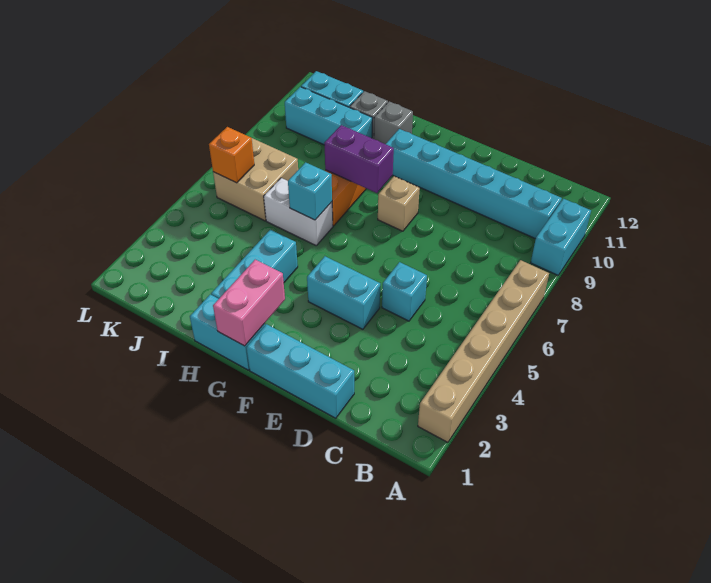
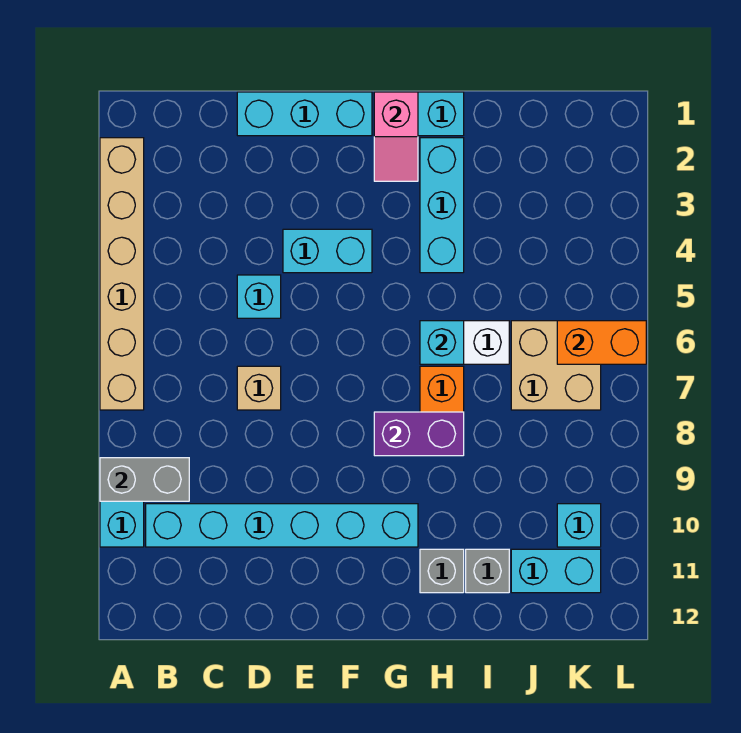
none -> grey brick A9:B9 level 2
tan brick F8 level 1 -> tan brick D7 level 1
pink brick G1:G2 level 2 -> pink slope G1:G2 level 2 top 1
cyan brick I10:K10 level 1 -> cyan brick K10 level 1
orange brick K6 level 2 -> orange brick K6:L6 level 2

